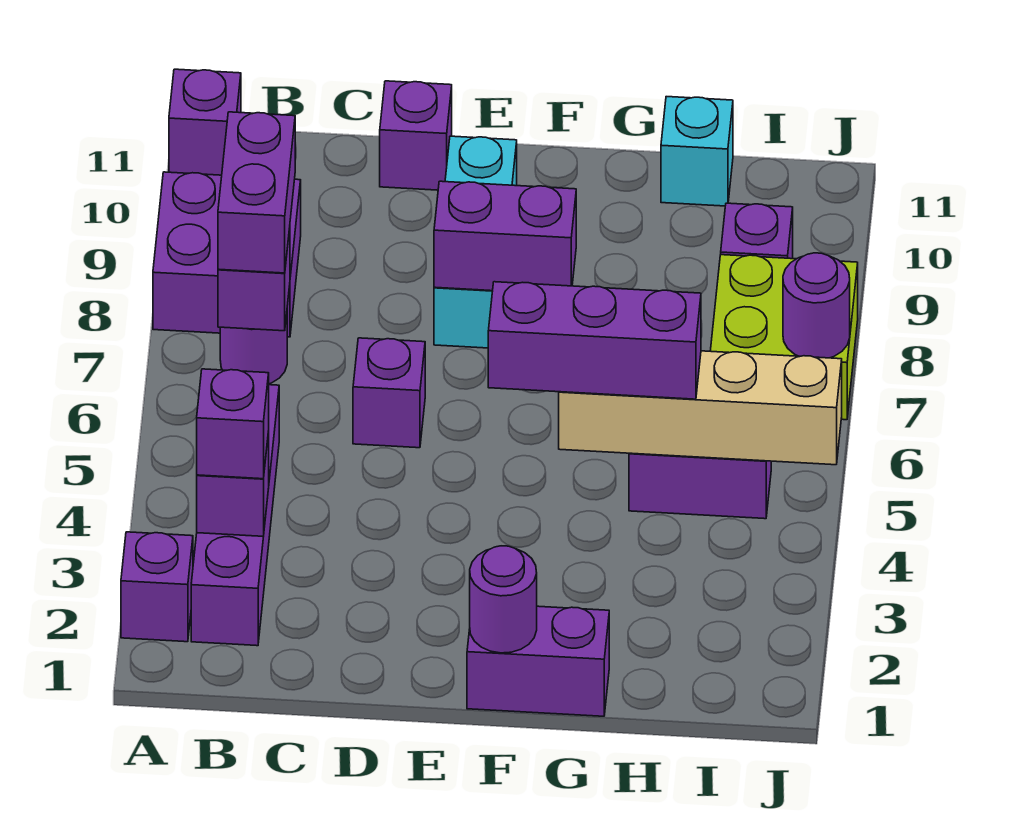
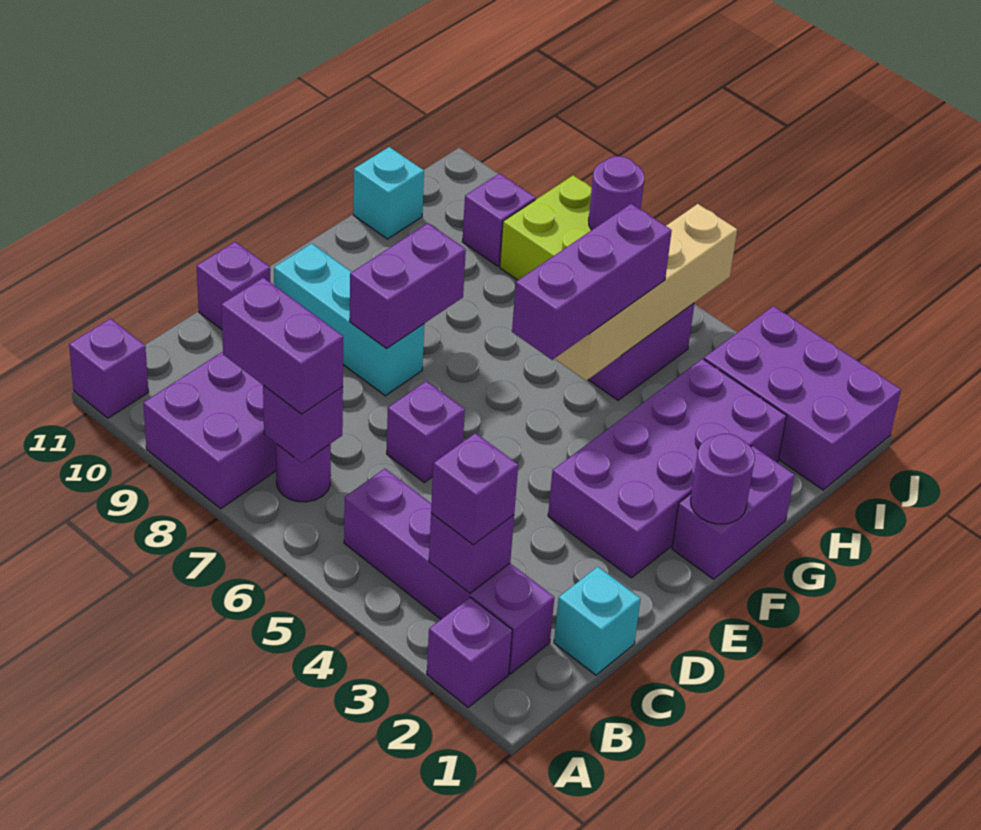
none -> cyan brick C1 level 1
none -> purple brick E2:H3 level 1
none -> purple brick I1:J3 level 1

